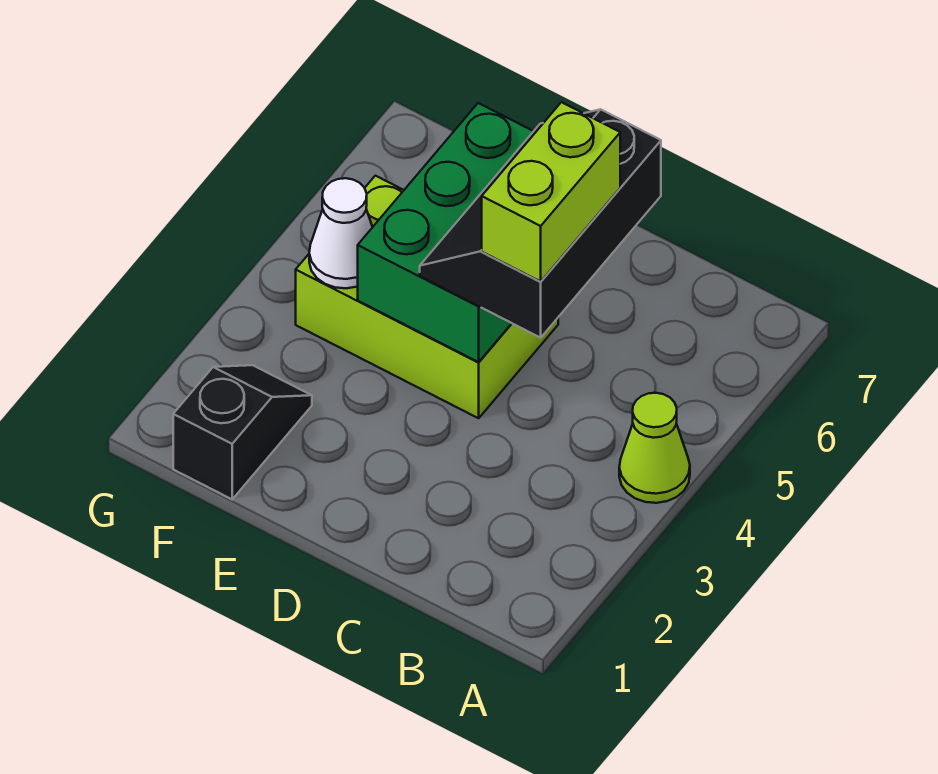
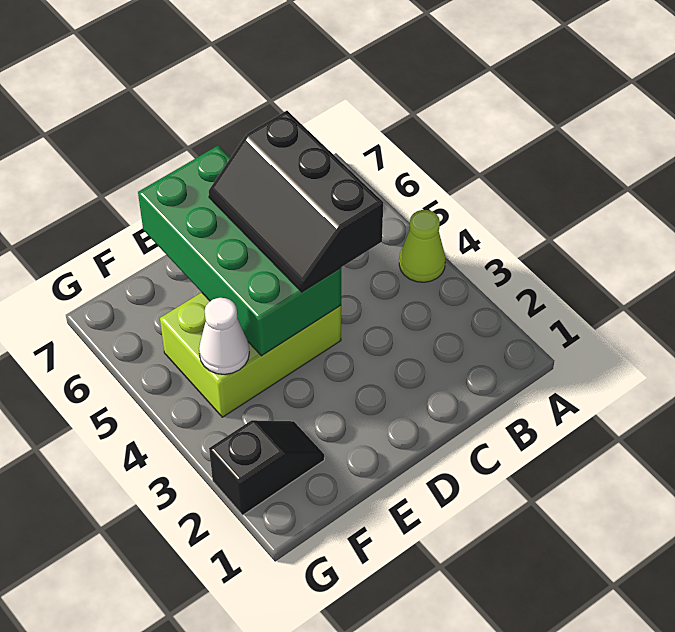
lime brick C4:C5 level 4 -> none
green brick D4:E6 level 2 -> green brick D4:E7 level 2
black slope F1:F2 level 1 top 1 -> black slope F2:G2 level 1 top G

